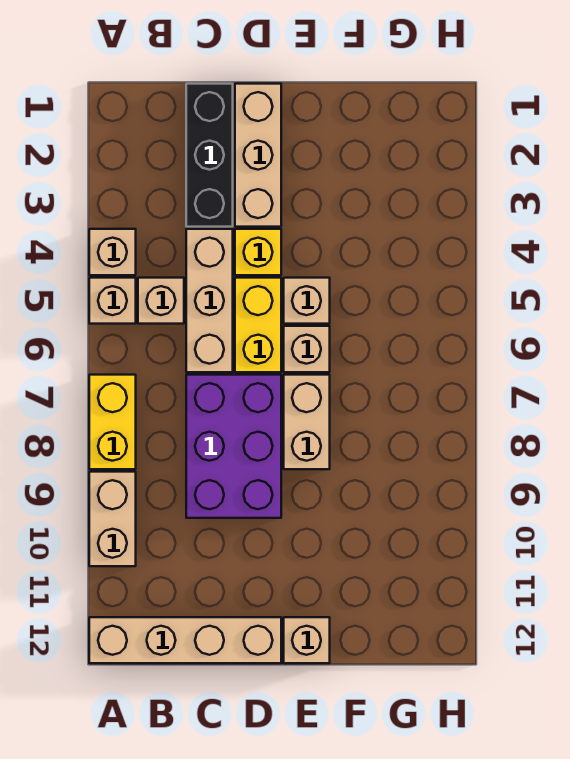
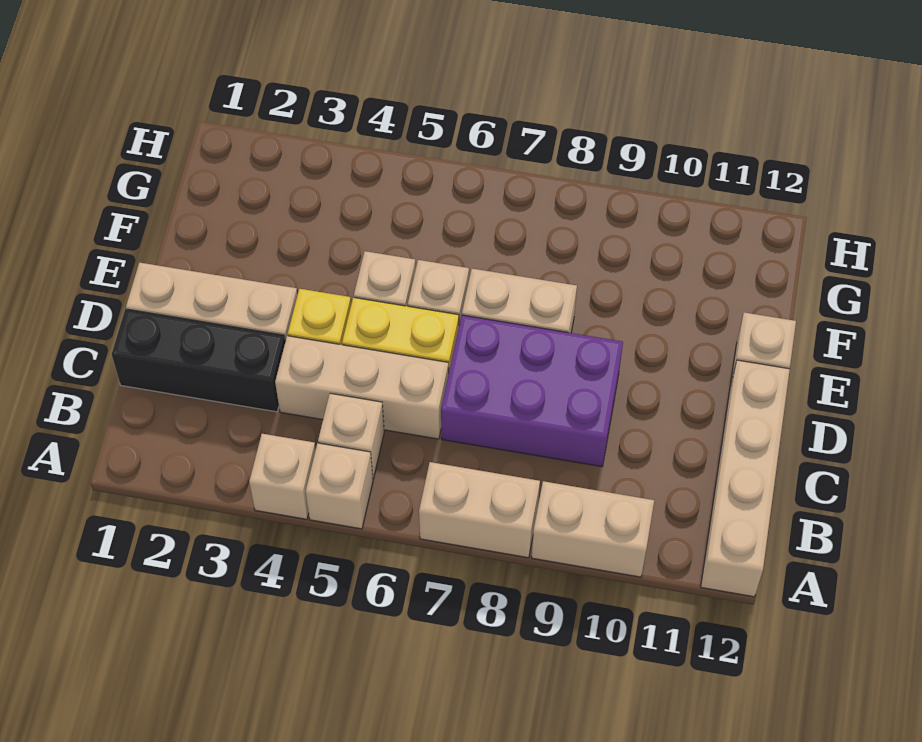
yellow brick A7:A8 level 1 -> tan brick A7:A8 level 1

